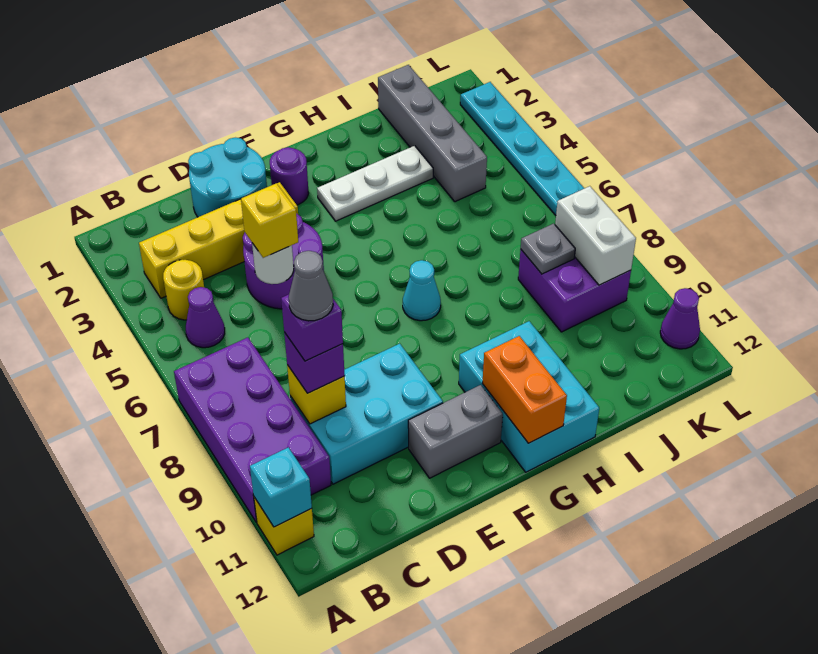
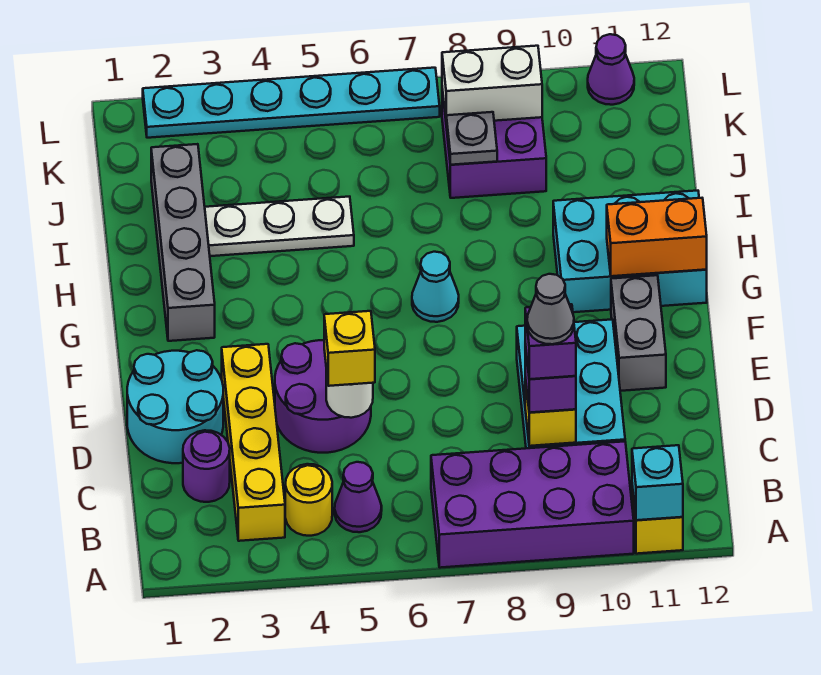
purple round brick F2 level 1 -> purple round brick C2 level 1
white plate G3:I3 level 1 -> white plate I3:I5 level 1
grey brick J1:J4 level 1 -> grey brick G2:J2 level 1

